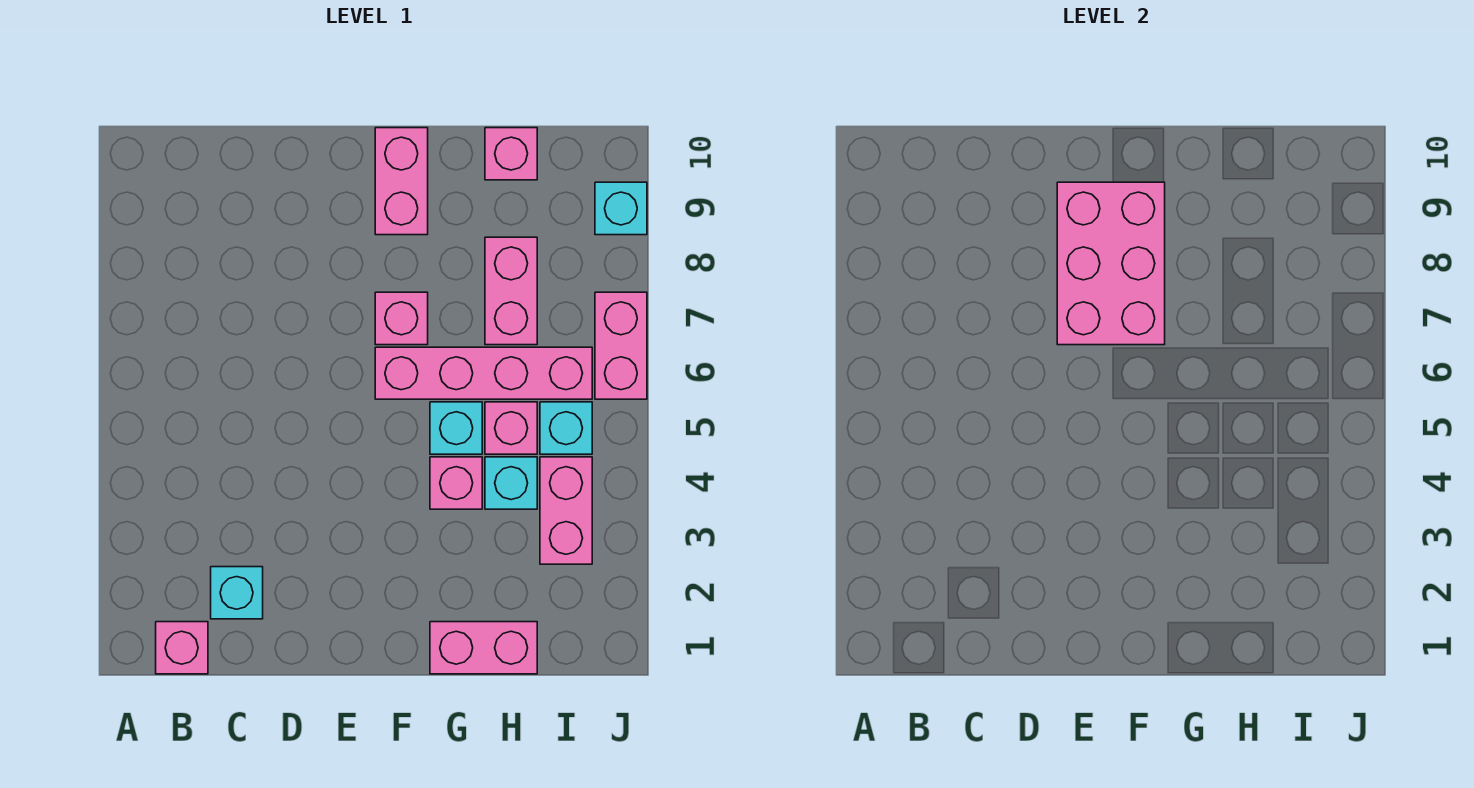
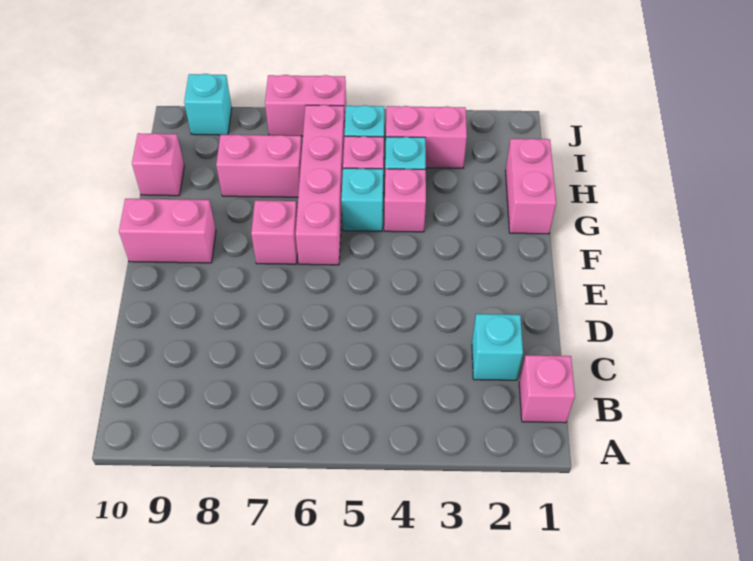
pink brick E7:F9 level 2 -> none

